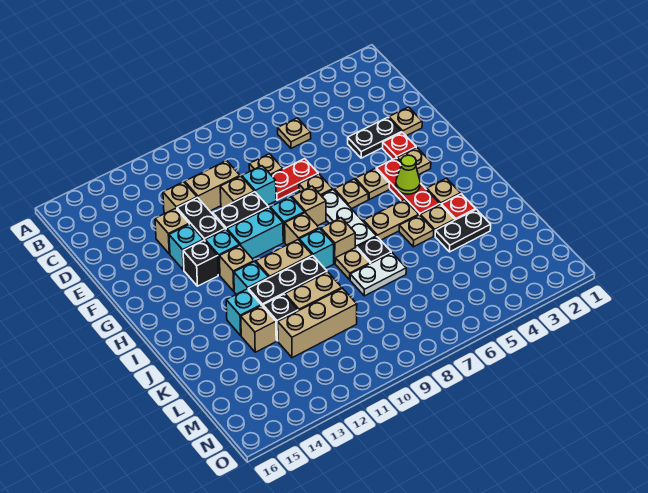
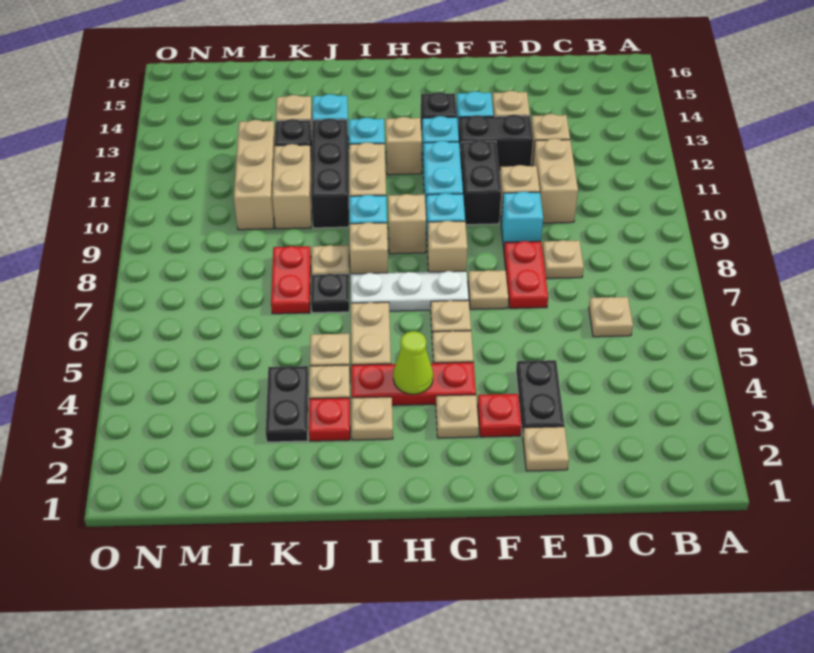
white plate K7:K8 level 1 -> red plate K7:K8 level 1

